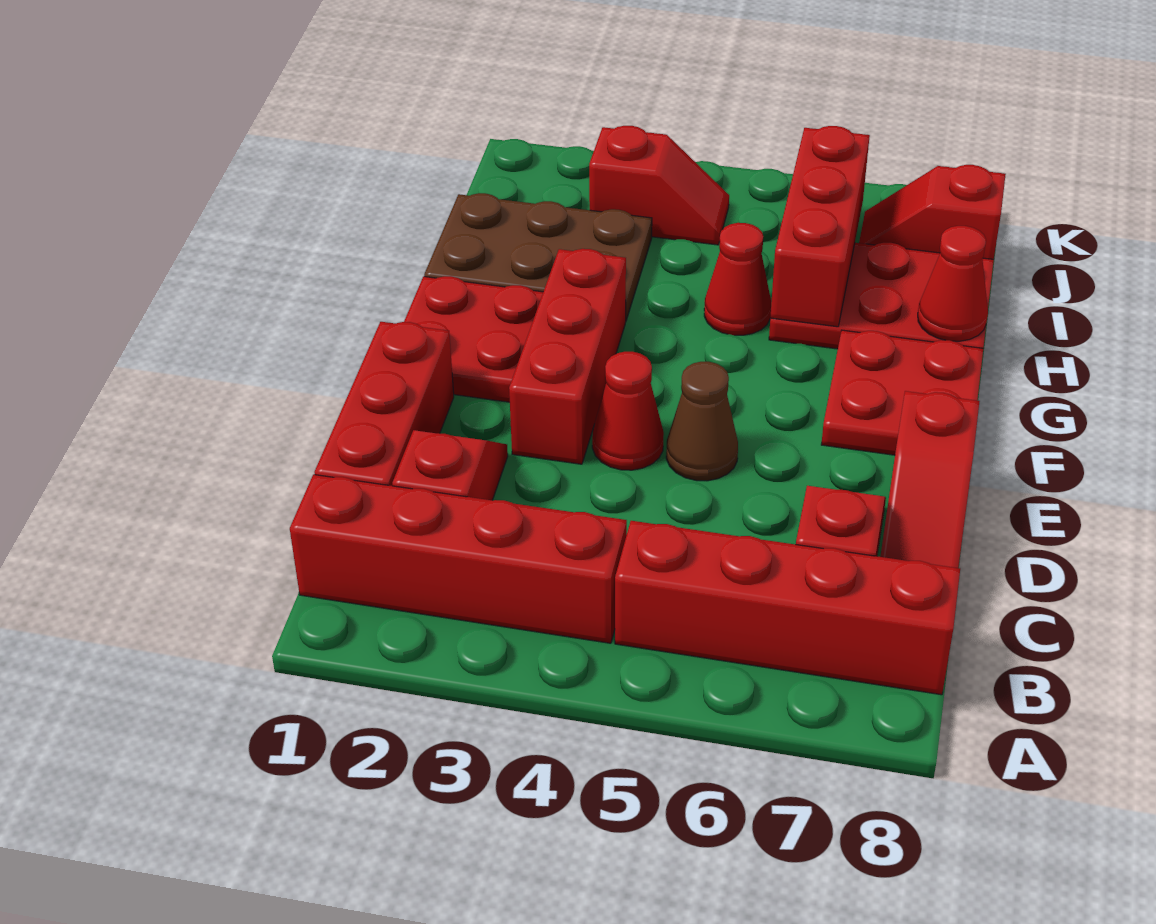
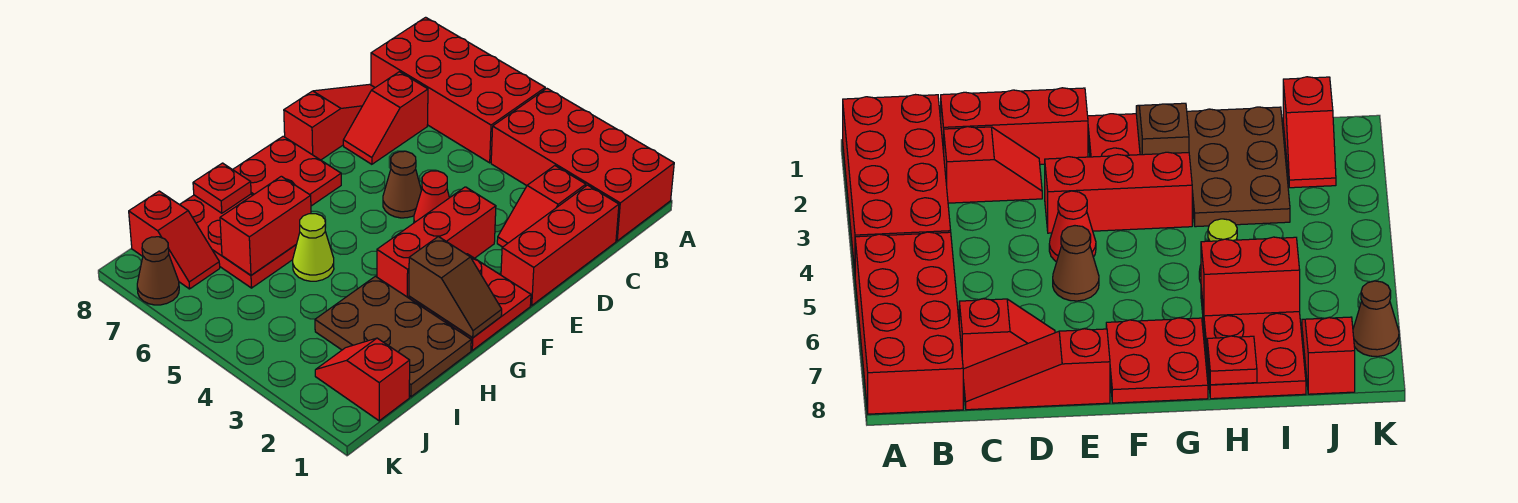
red brick B1:B4 level 1 -> red brick A1:B4 level 1
red brick B5:B8 level 1 -> red brick A5:B8 level 1
none -> brown slope G1:G2 level 2 top 2
red cone H5 level 1 -> lime cone H5 level 1
red brick H6:J6 level 2 -> red brick H6:I6 level 2
red cone H8 level 2 -> red plate H8 level 2
red slope J3:J4 level 1 top 3 -> red slope J1:J2 level 1 top 1
none -> brown cone K7 level 1

